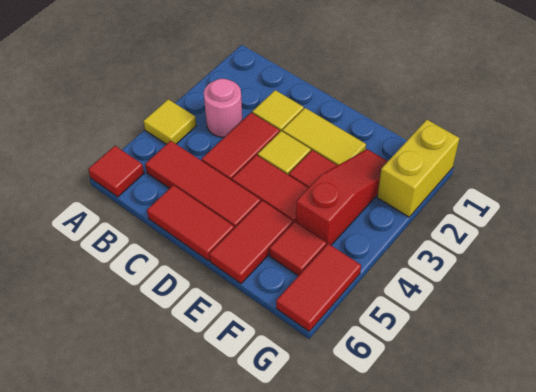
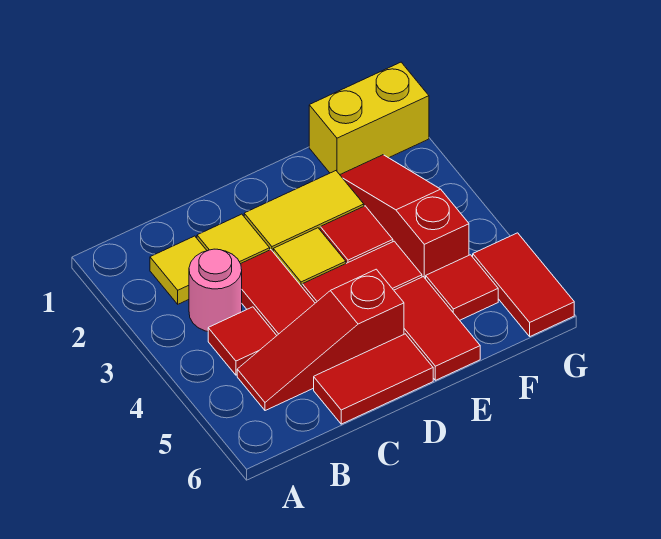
yellow tile A4 level 1 -> yellow tile B2 level 1
red tile A6 level 1 -> red tile B4 level 1
red tile B5:D5 level 1 -> red slope B5:D5 level 1 top D
yellow brick G1:G2 level 1 -> yellow brick F1:G1 level 1

